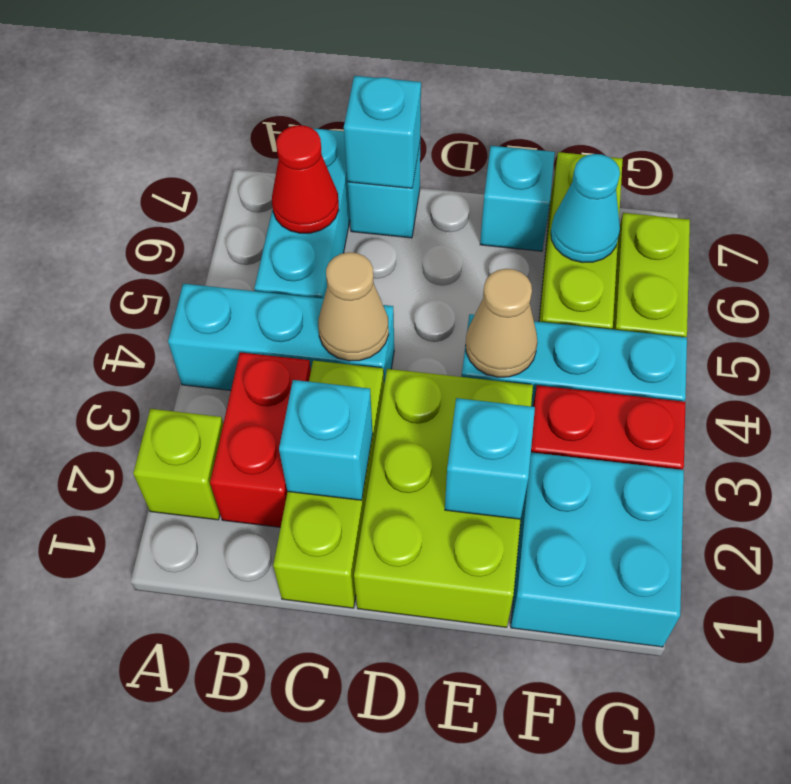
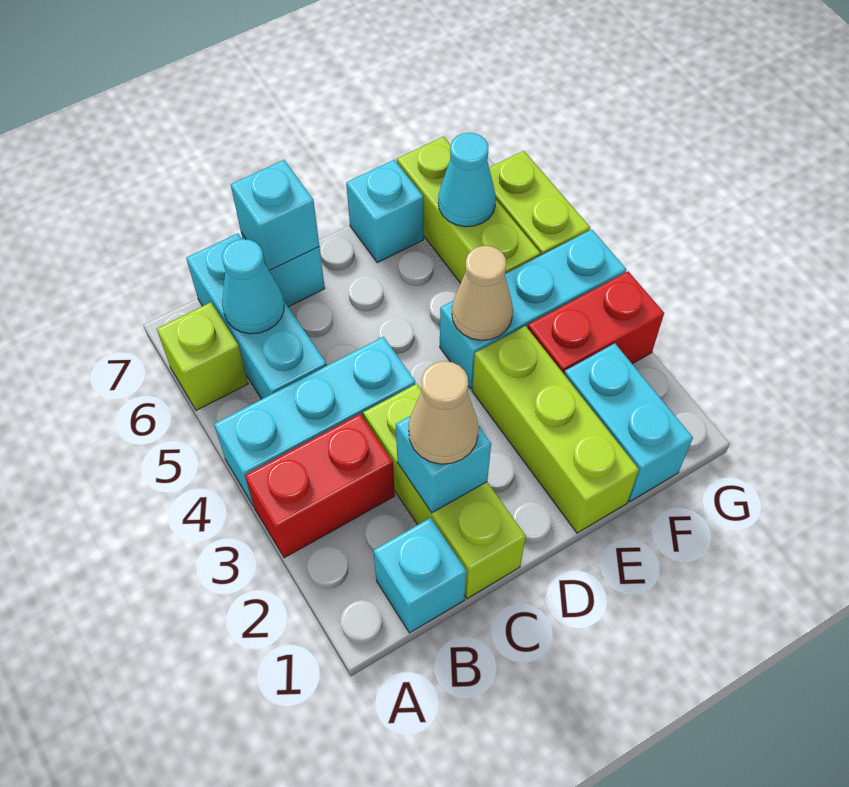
lime brick A2 level 1 -> lime brick A6 level 1
red brick B2:B3 level 1 -> red brick A3:B3 level 1
red cone B6 level 2 -> cyan cone B6 level 2
tan cone C4 level 2 -> tan cone C2 level 3
lime brick D1:E3 level 1 -> lime brick E1:E3 level 1
cyan brick E2 level 2 -> cyan brick B1 level 1
cyan brick F1:G2 level 1 -> cyan brick F1:F2 level 1

